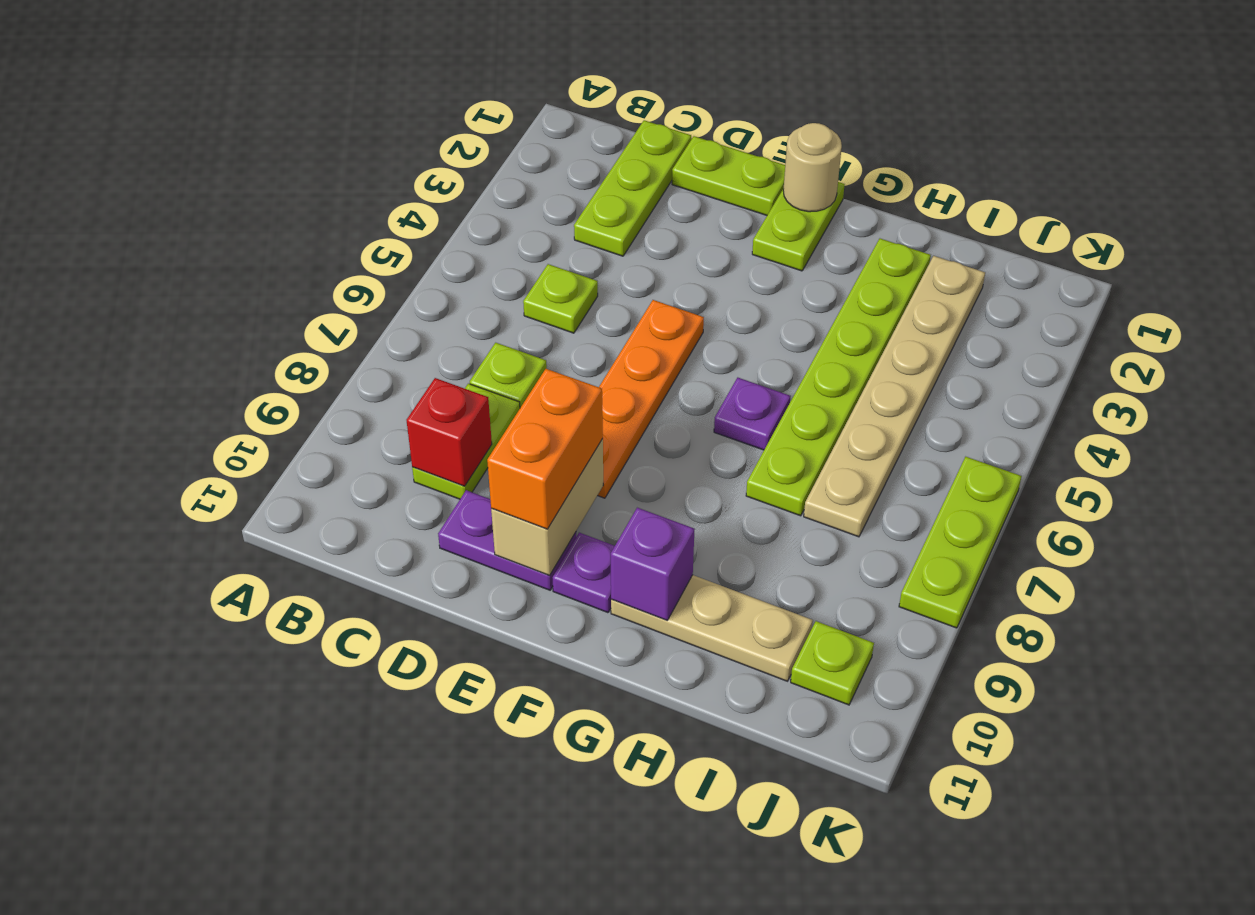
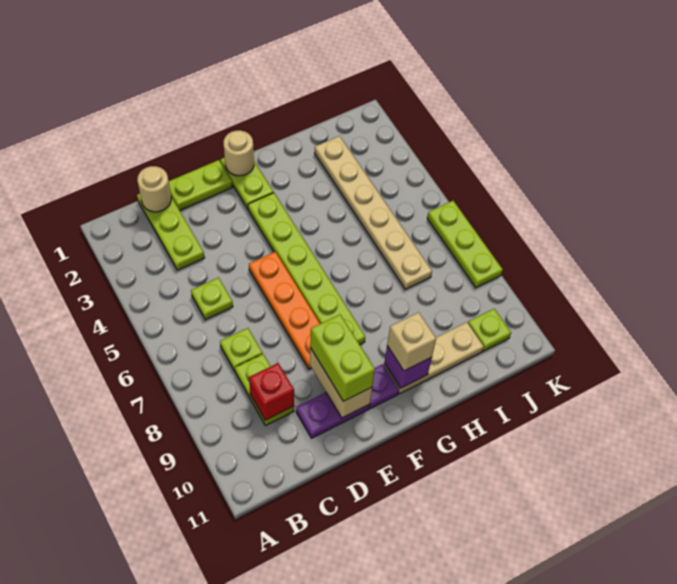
none -> tan round brick C1 level 2
orange brick E9:E10 level 3 -> lime brick E9:E10 level 3
purple plate G6 level 1 -> none
none -> tan brick G10 level 3
lime plate H2:H7 level 1 -> lime plate F3:F8 level 1

